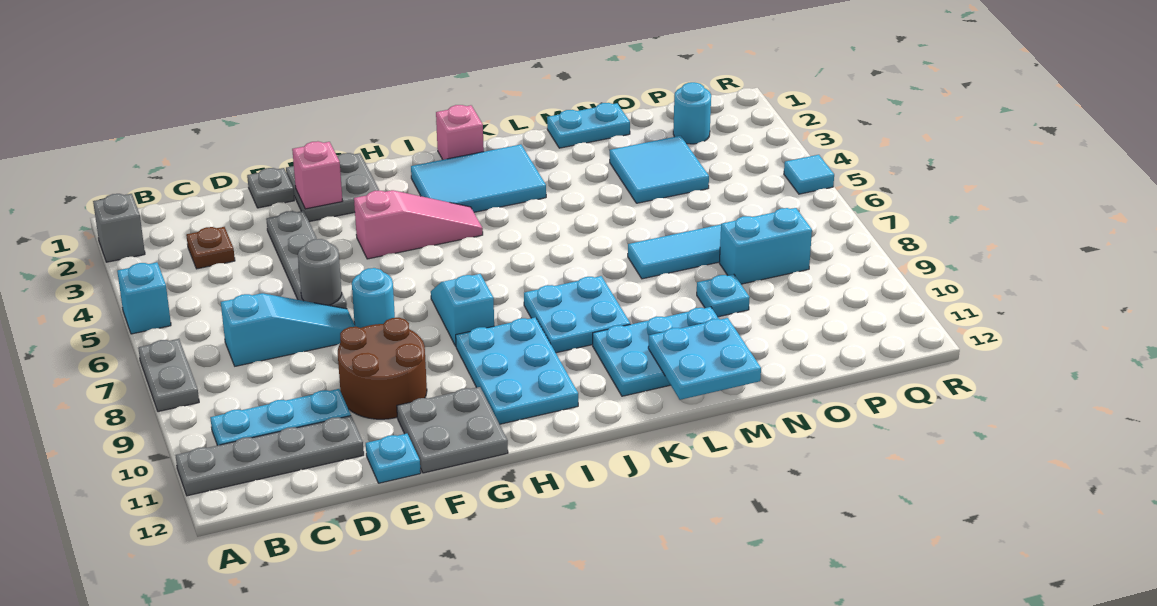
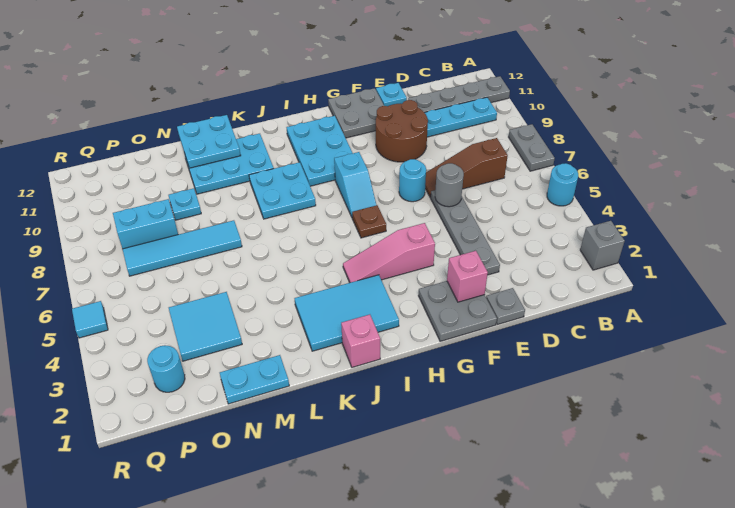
cyan brick A5 level 1 -> cyan round brick A5 level 1
brown plate C3 level 1 -> brown plate H6 level 1
cyan slope C7:E7 level 1 top C -> brown slope C7:E7 level 1 top C

